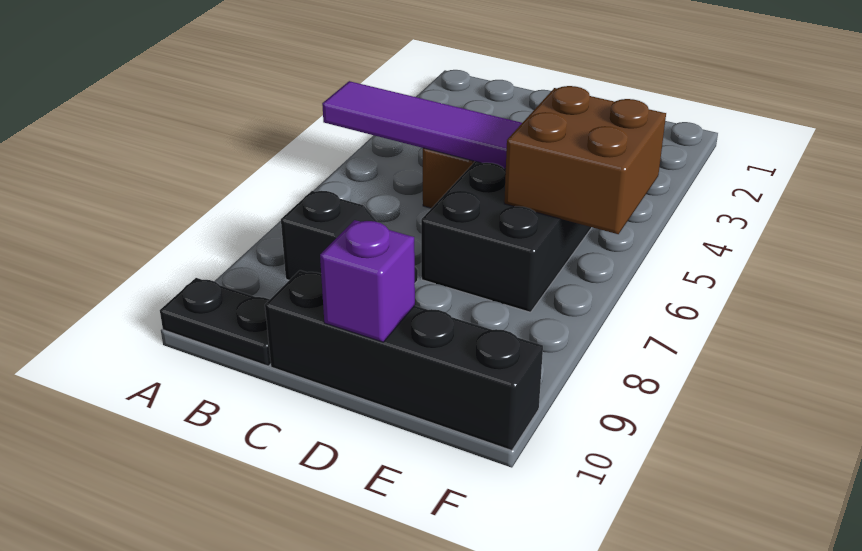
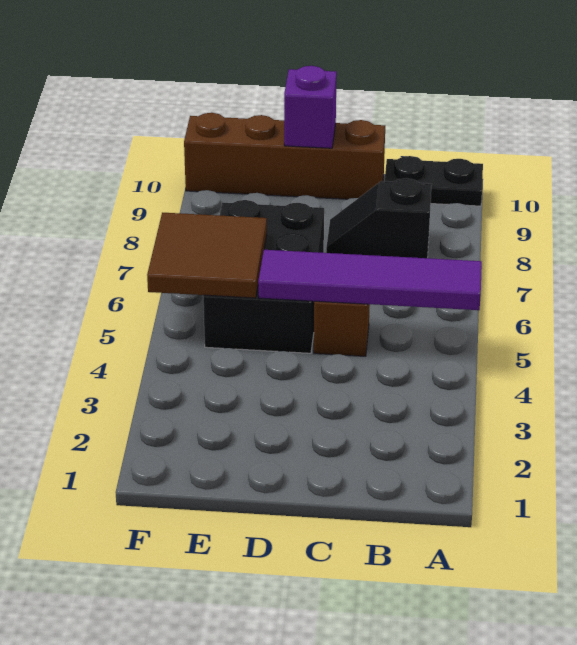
black brick C10:F10 level 1 -> brown brick C10:F10 level 1
brown brick E5:F6 level 2 -> brown tile E5:F6 level 2

